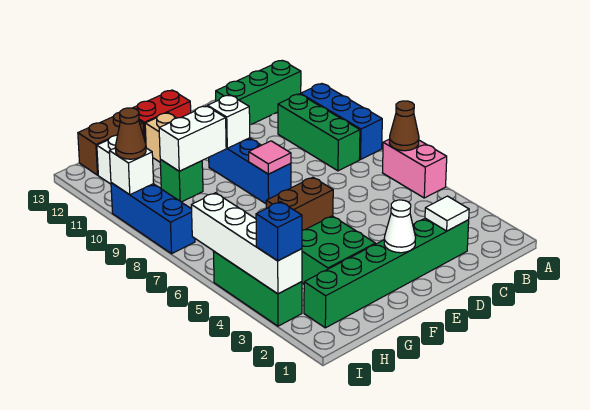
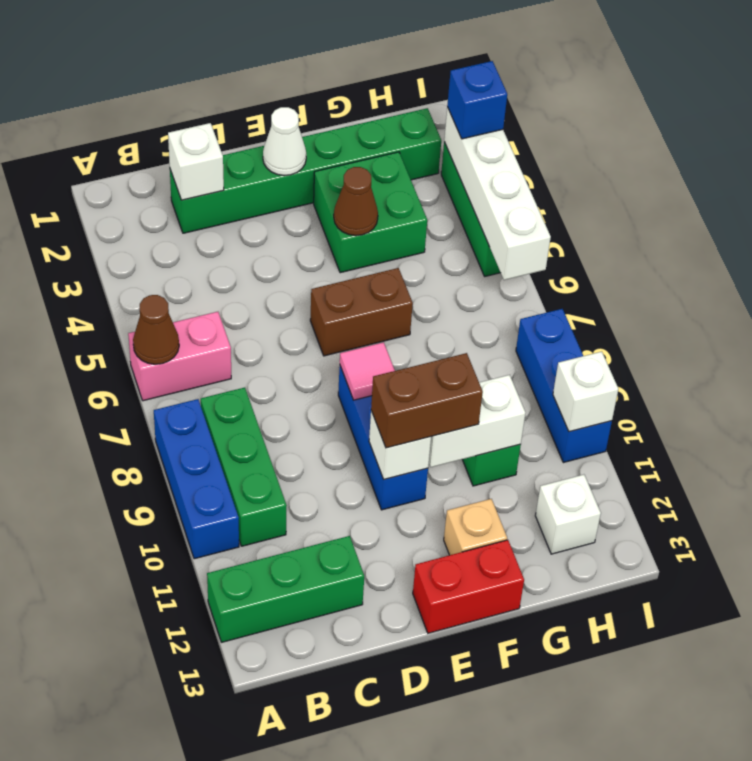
pink brick A5:A6 level 1 -> pink brick A6:B6 level 1
white tile C2 level 2 -> white brick C2 level 2
brown brick G13:H13 level 1 -> brown brick E10:F10 level 3
brown cone I10 level 3 -> brown cone F4 level 2

